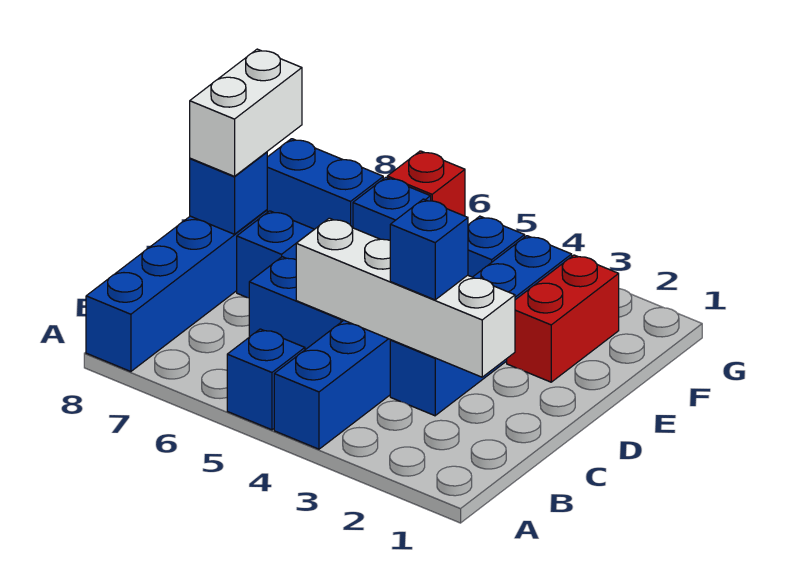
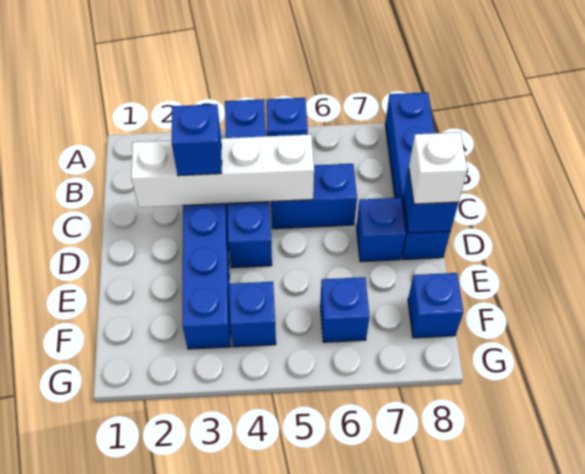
white brick D8:E8 level 3 -> white brick D8 level 3
red brick E2:F2 level 1 -> none
blue brick F7:F8 level 1 -> blue brick F8 level 1
red brick G6 level 1 -> none

